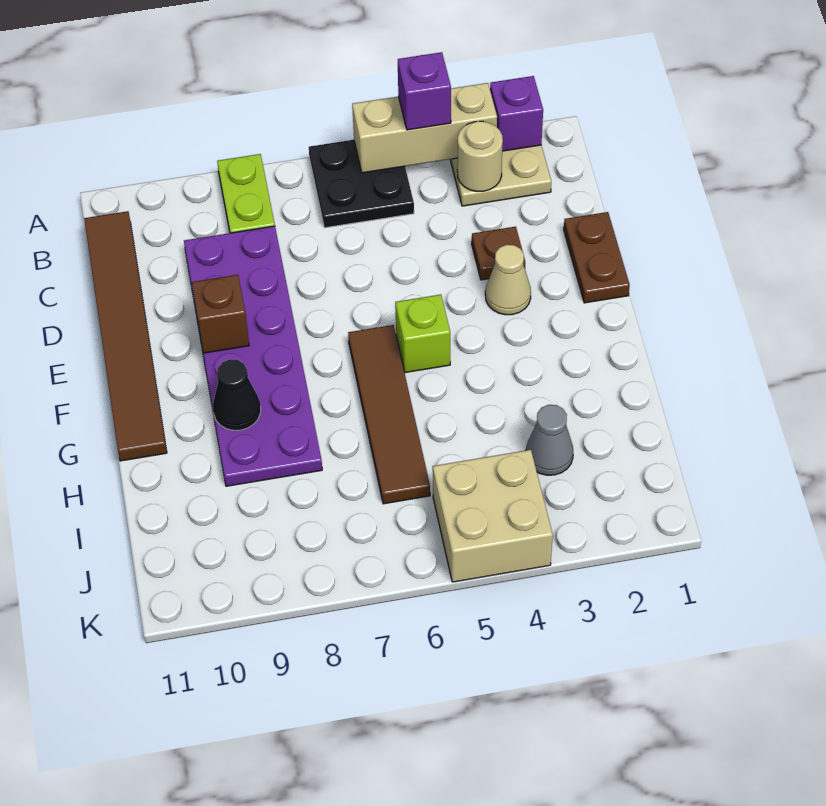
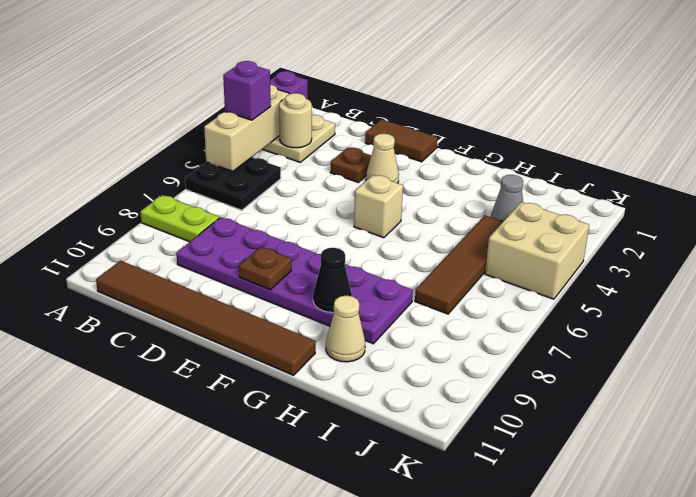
brown plate D1:E1 level 1 -> brown tile D1:E1 level 1
brown brick E9 level 2 -> brown plate E9 level 2
lime brick F5 level 1 -> tan brick F5 level 1
brown tile F6:I6 level 1 -> brown tile I4:I7 level 1
none -> tan cone H10 level 1

